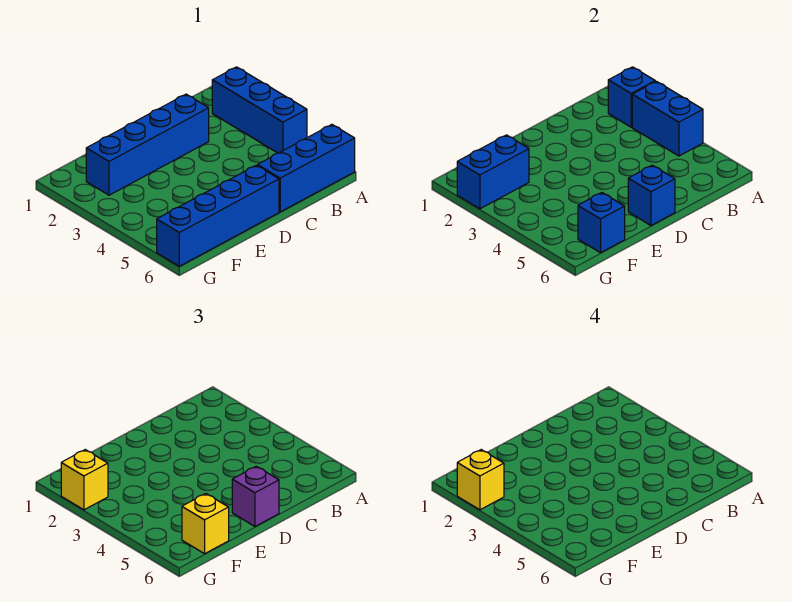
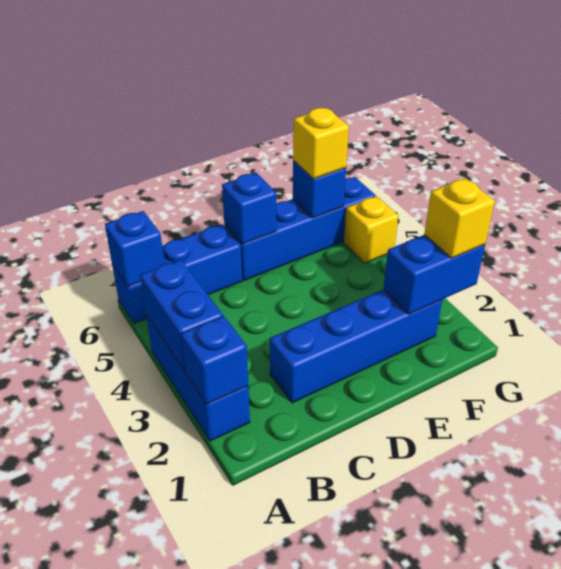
none -> blue brick A6 level 2
purple brick D6 level 3 -> none
yellow brick G2 level 4 -> yellow brick G5 level 1

